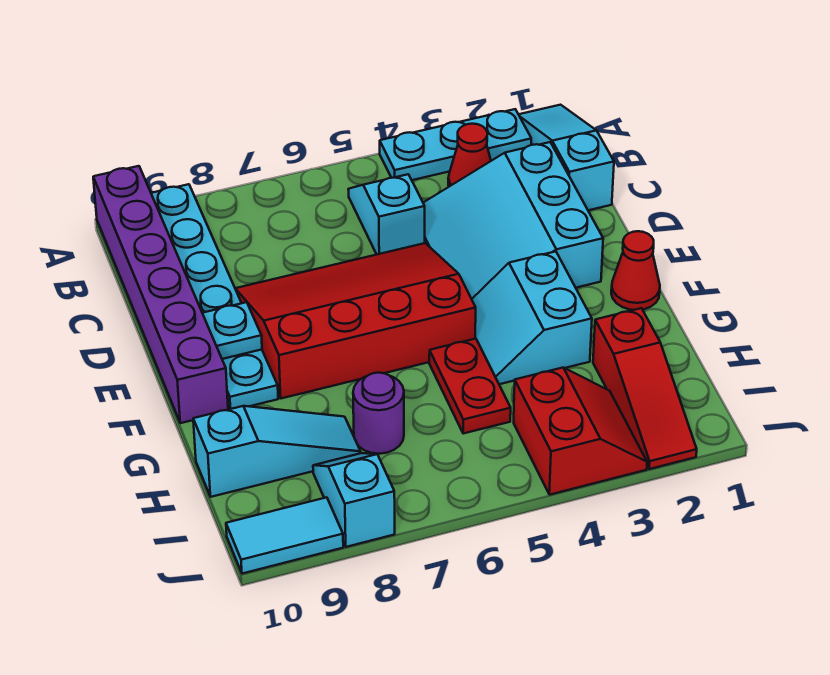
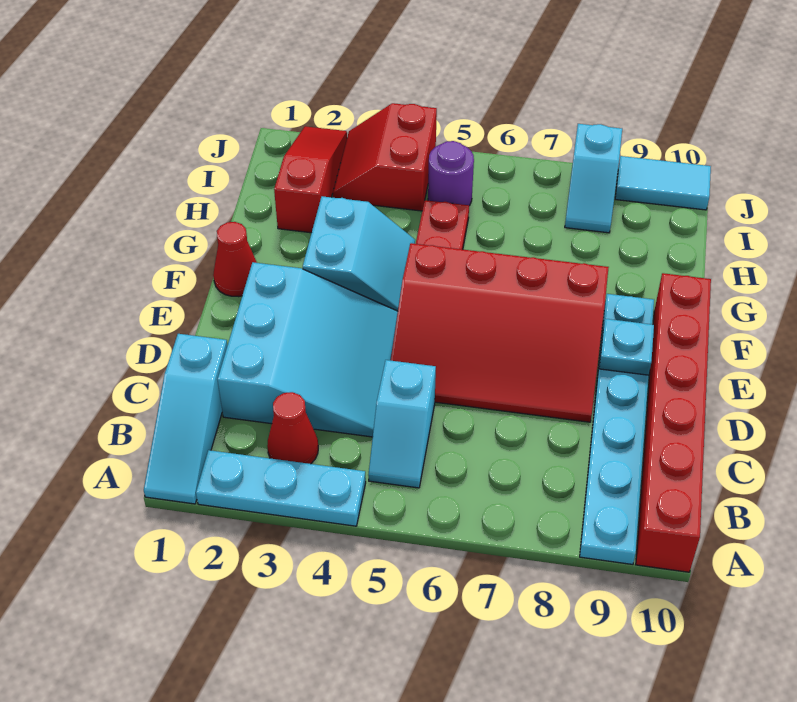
purple brick A10:F10 level 1 -> red brick A10:F10 level 1
purple round brick H7 level 1 -> purple round brick I5 level 1
cyan slope H8:H10 level 1 top 10 -> none

